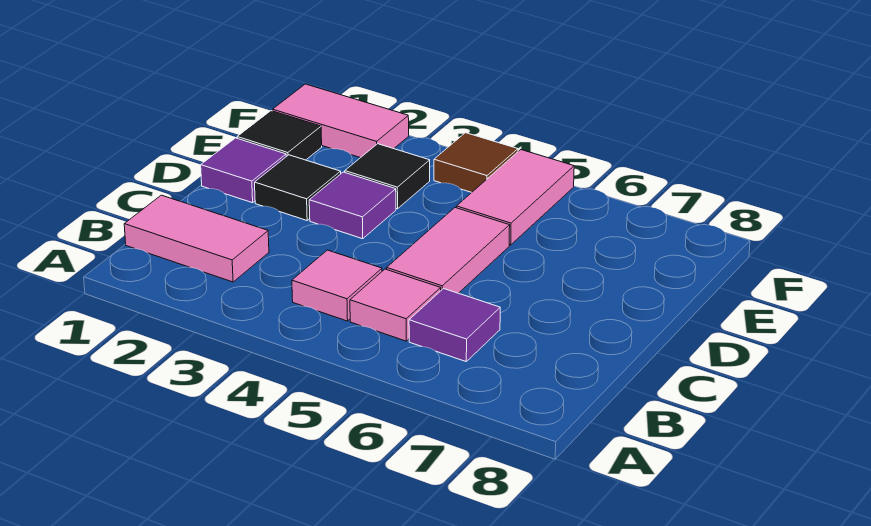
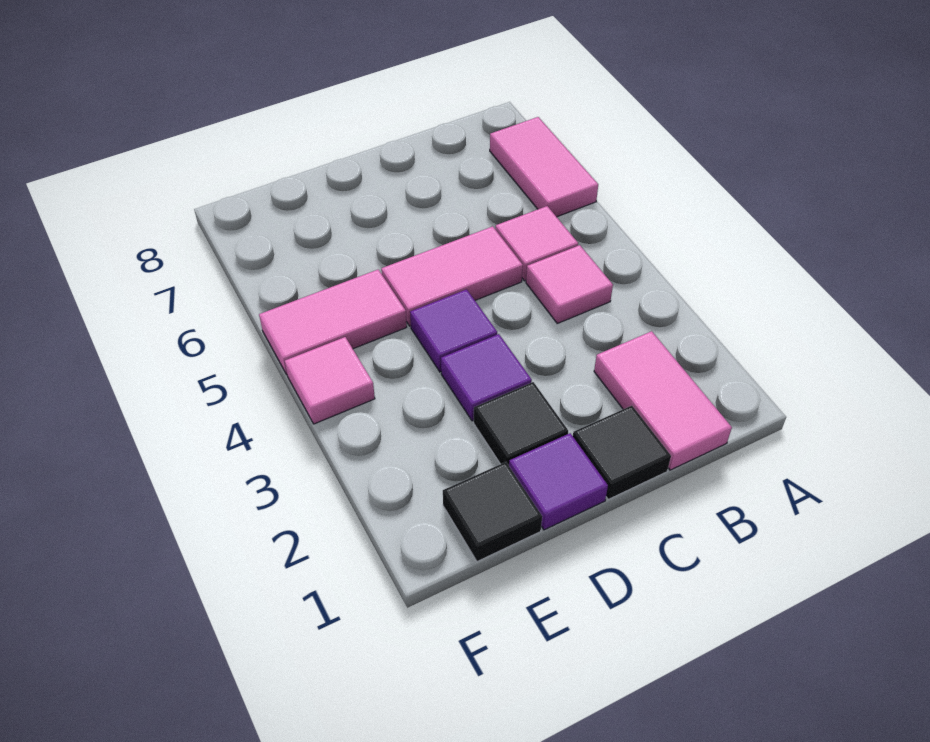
purple tile B6 level 1 -> purple tile D4 level 1
black tile E3 level 1 -> black tile C1 level 1
pink tile F1:F2 level 1 -> pink tile A6:A7 level 1
brown tile F4 level 1 -> pink tile F4 level 1

